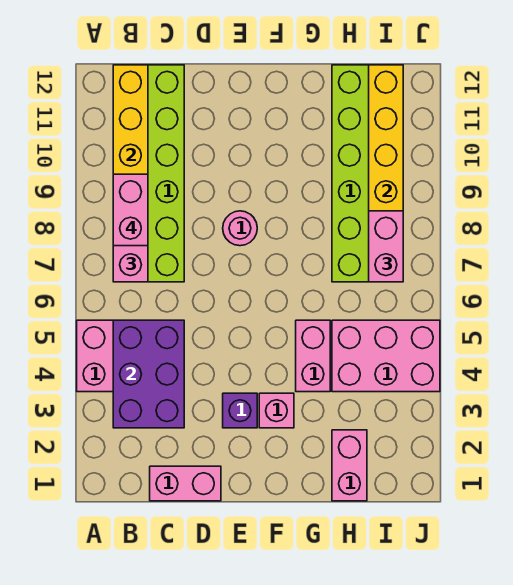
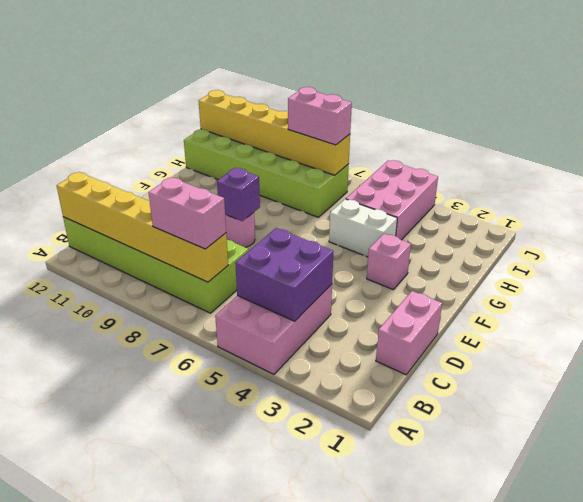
purple brick B3:C5 level 2 -> purple brick B4:C5 level 2
pink brick B8:B9 level 4 -> none
purple brick E3 level 1 -> purple brick E8 level 2
pink brick G4:G5 level 1 -> white brick G4:G5 level 1
pink brick H1:H2 level 1 -> none

